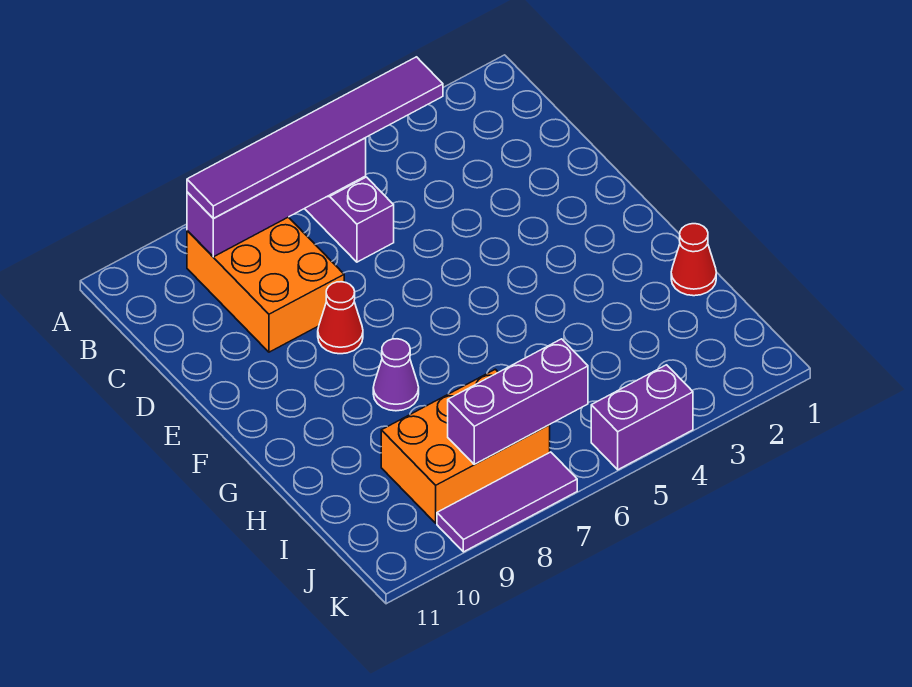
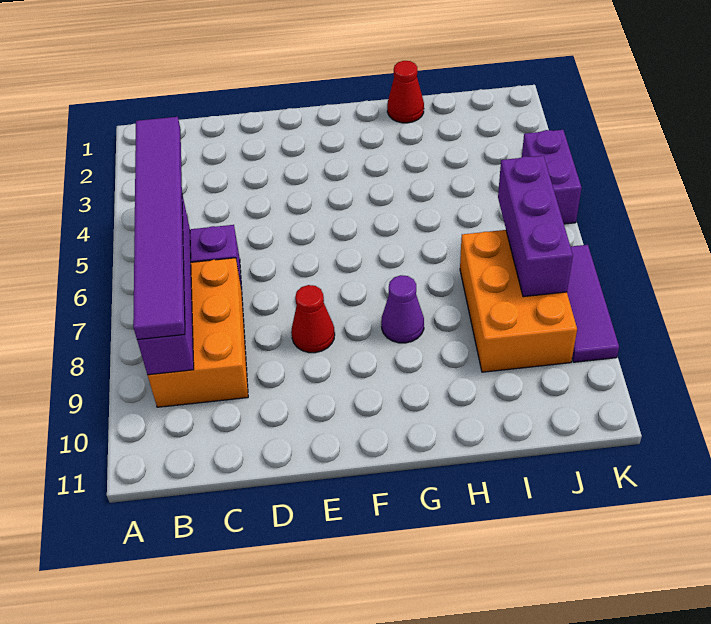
orange brick B8:D9 level 1 -> orange brick B7:C9 level 1

